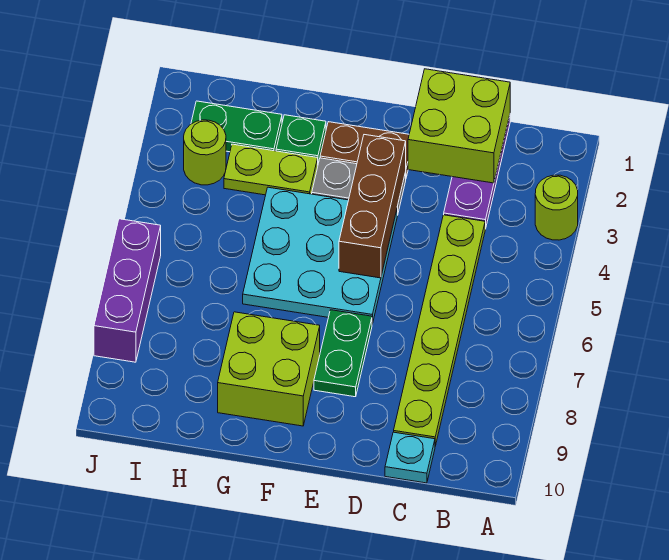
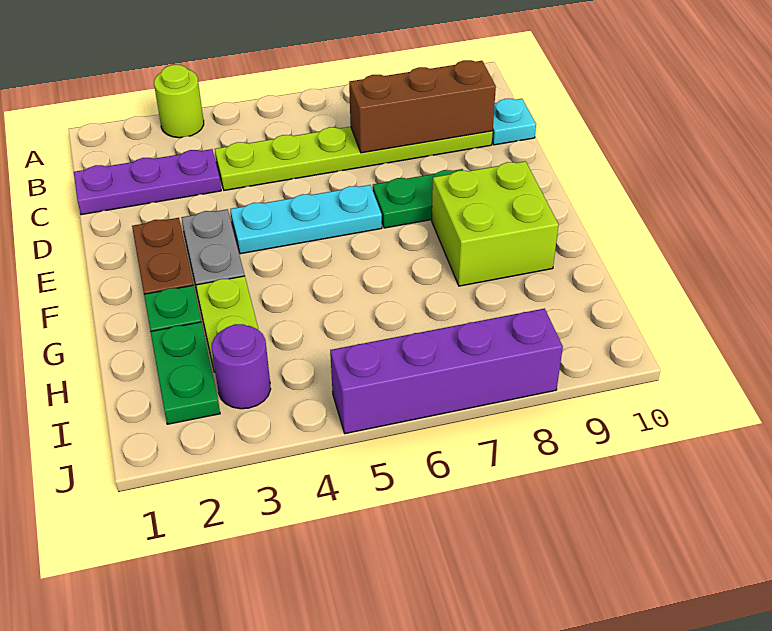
lime brick C1:D2 level 2 -> none
brown brick E3:E5 level 2 -> brown brick C7:C9 level 2
cyan plate E4:G6 level 1 -> cyan plate E4:E6 level 1
lime round brick I3 level 1 -> purple round brick I3 level 1
purple brick J6:J8 level 1 -> purple brick J5:J8 level 1

